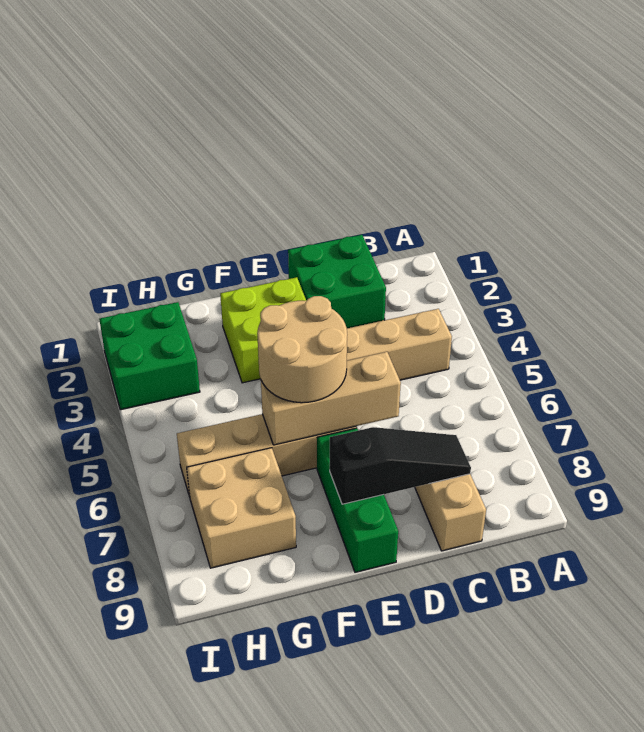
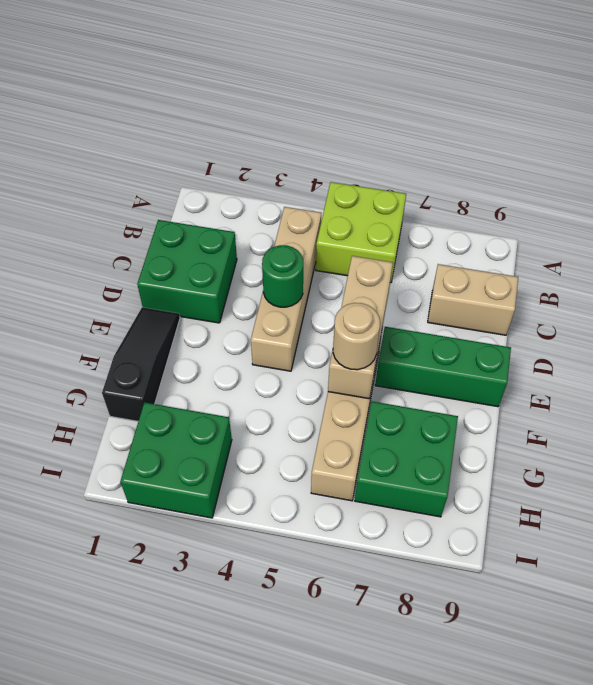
black slope C8:E8 level 2 top E -> black slope E1:G1 level 1 top G
none -> green round brick D4 level 2
lime brick E2:F3 level 1 -> lime brick A5:B6 level 1
tan round brick E5:F6 level 3 -> tan round brick F6 level 3
tan brick G7:H8 level 1 -> green brick G7:H8 level 1

